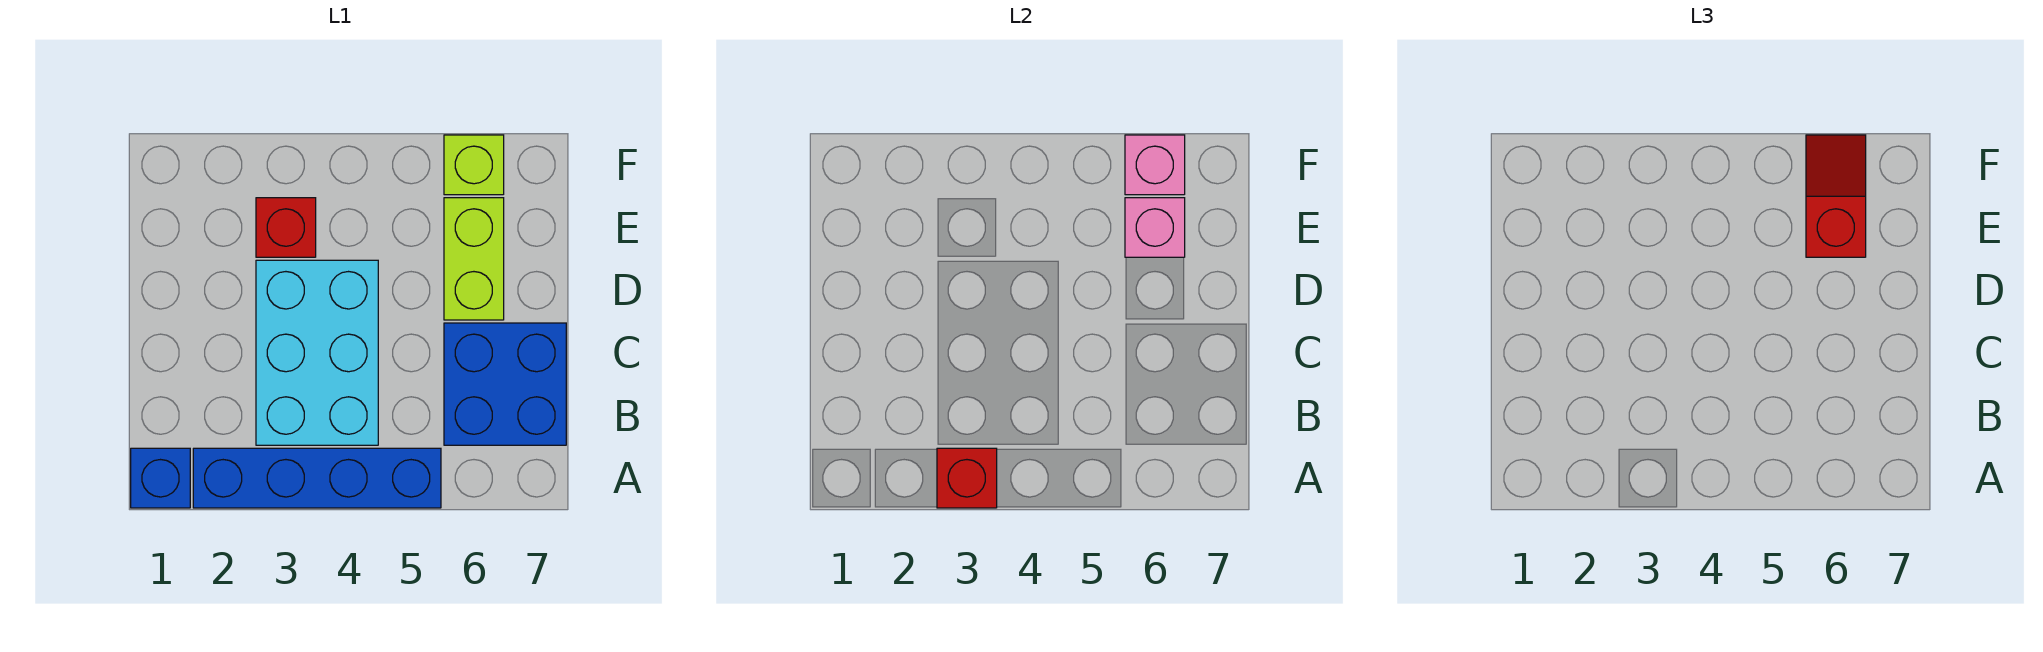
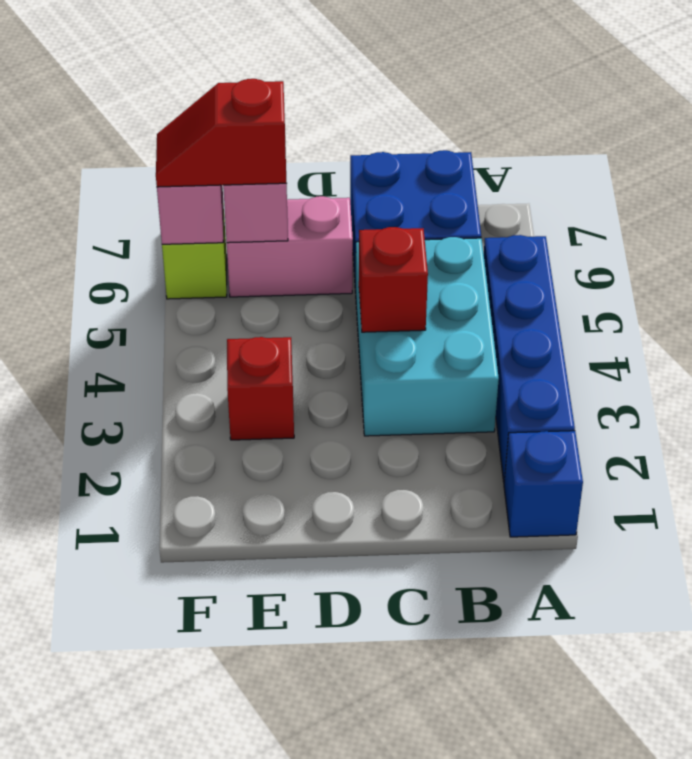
red brick A3 level 2 -> red brick C4 level 2
cyan brick B3:D4 level 1 -> cyan brick B3:C5 level 1
lime brick D6:E6 level 1 -> pink brick D6:E6 level 1

